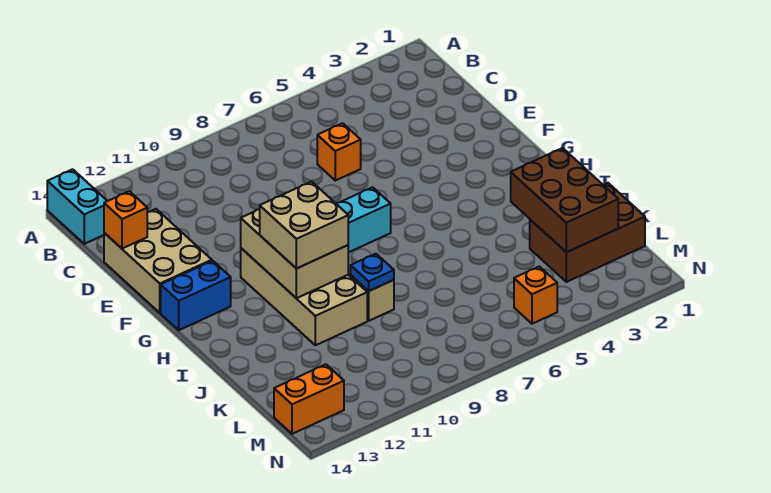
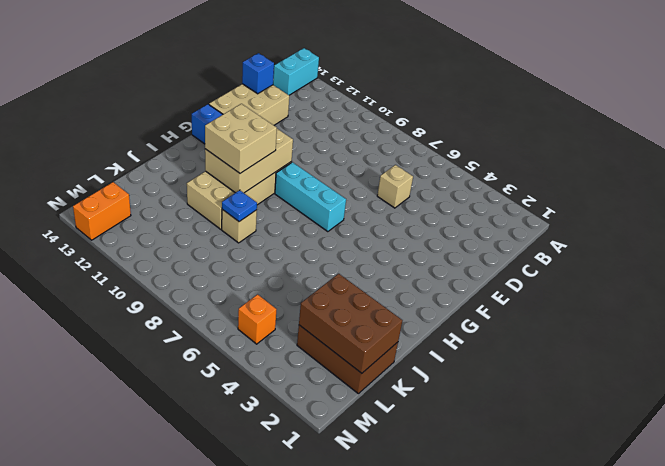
orange brick D6 level 1 -> tan brick D6 level 1
orange brick D14 level 2 -> blue brick D14 level 2
brown brick J2:L3 level 2 -> brown brick K1:L3 level 2
orange brick M13:M14 level 1 -> orange brick M13:N13 level 1

